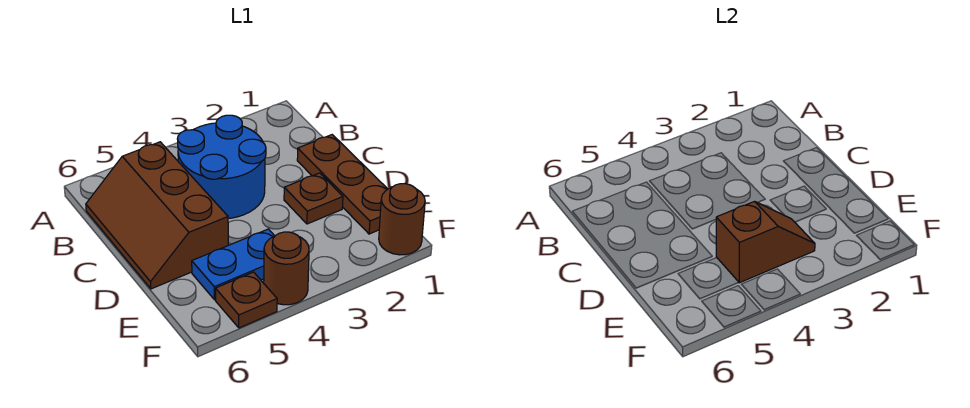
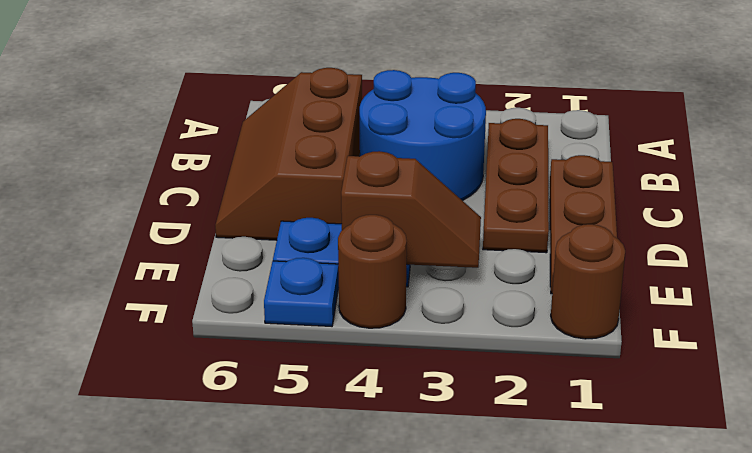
brown plate D2 level 1 -> brown plate B2:D2 level 1
brown plate F5 level 1 -> blue plate F5 level 1

